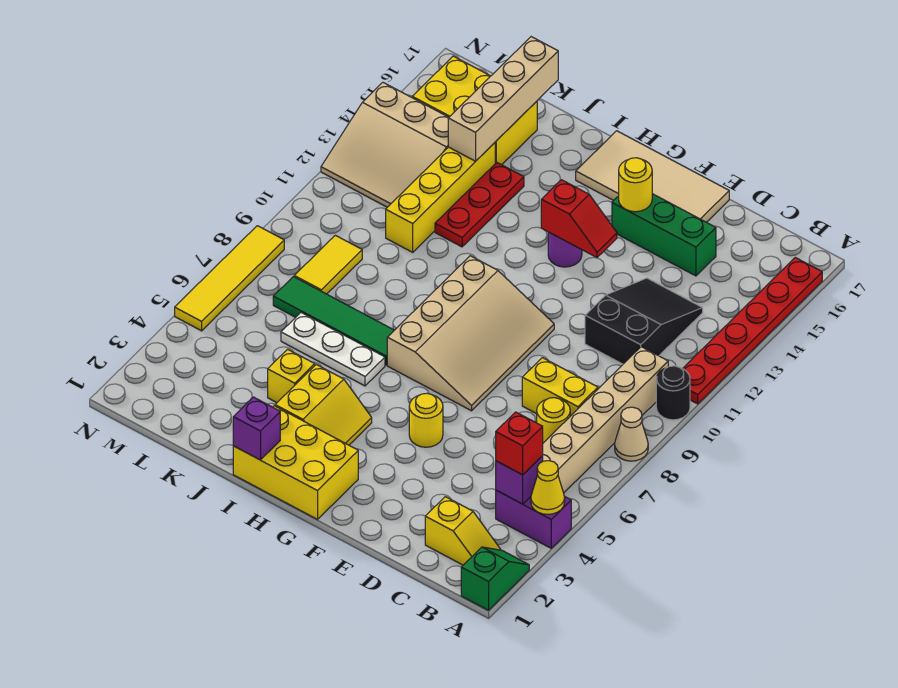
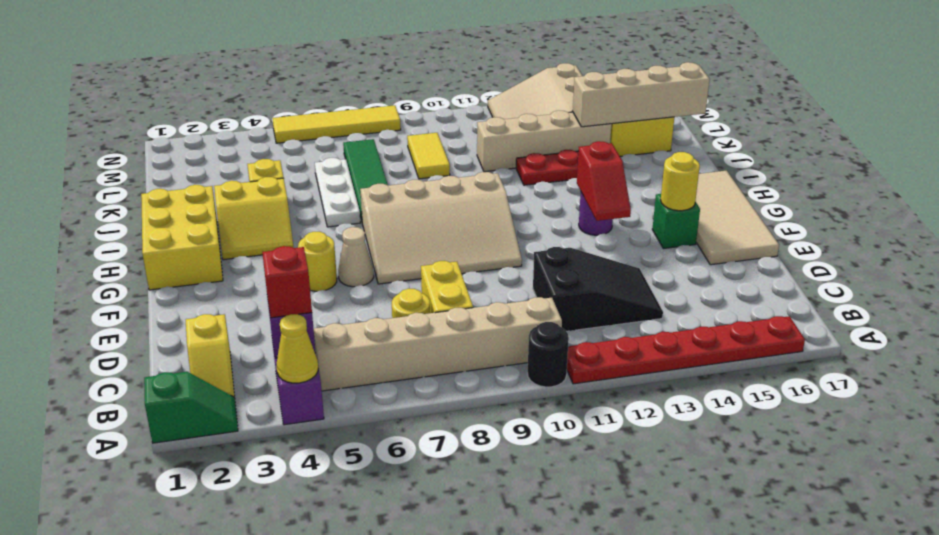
tan cone A8 level 1 -> tan cone F6 level 1
green brick D15:F15 level 1 -> green brick F15 level 1
purple brick I1 level 2 -> none
yellow brick K11:K14 level 1 -> tan brick K11:K14 level 1
yellow tile L8:L9 level 1 -> yellow tile K9:L9 level 1

